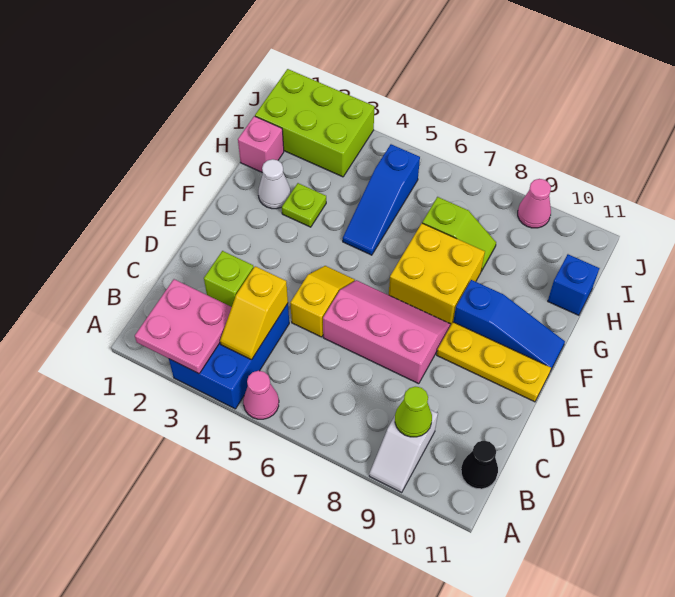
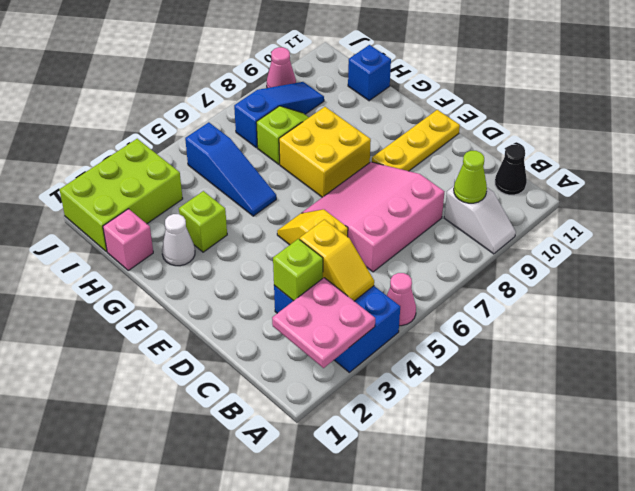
pink slope D6:E8 level 1 top D -> pink slope C6:E8 level 1 top C
blue slope F9:F11 level 1 top 9 -> blue slope I7:I9 level 1 top 7
lime plate G3 level 1 -> lime brick G3 level 1

